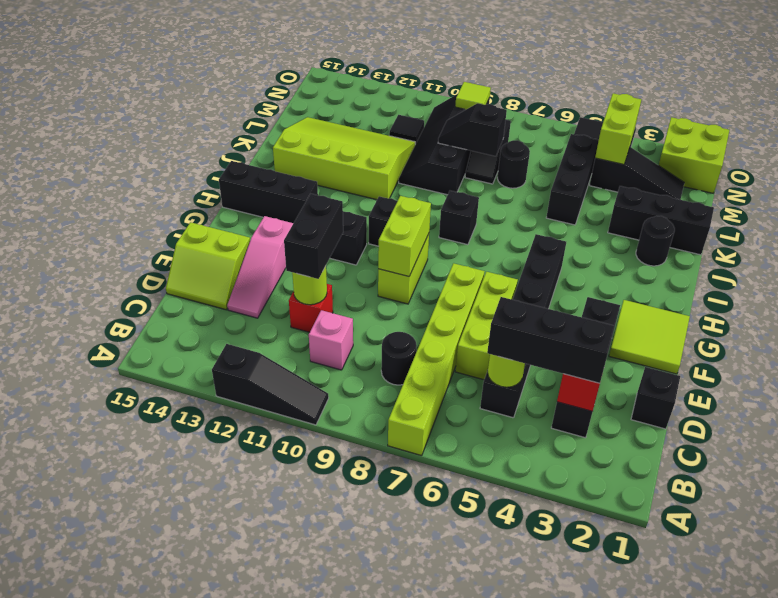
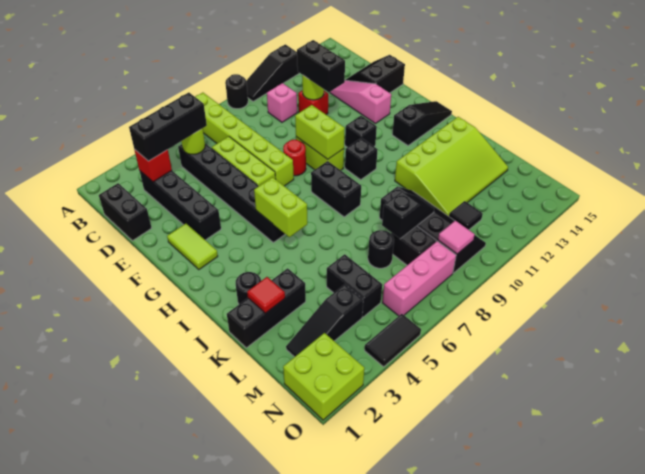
black round brick C8 level 1 -> black round brick A9 level 1
black brick D1 level 1 -> black brick C1:D1 level 1
lime slope D14:E15 level 1 top E -> black slope D14:E15 level 1 top E
lime tile F1:G2 level 1 -> lime tile F2:G2 level 1
none -> red round brick F8 level 1
black brick H13:H15 level 1 -> black slope H13:H15 level 1 top 13
black brick I8 level 1 -> black brick H8:I8 level 1
none -> red tile K2 level 2
black brick K5:M5 level 1 -> black brick L5:M5 level 1
lime brick M4:N4 level 2 -> lime brick H5:I5 level 2
none -> pink brick N6:N8 level 1
lime tile N9 level 2 -> pink tile N9 level 2

